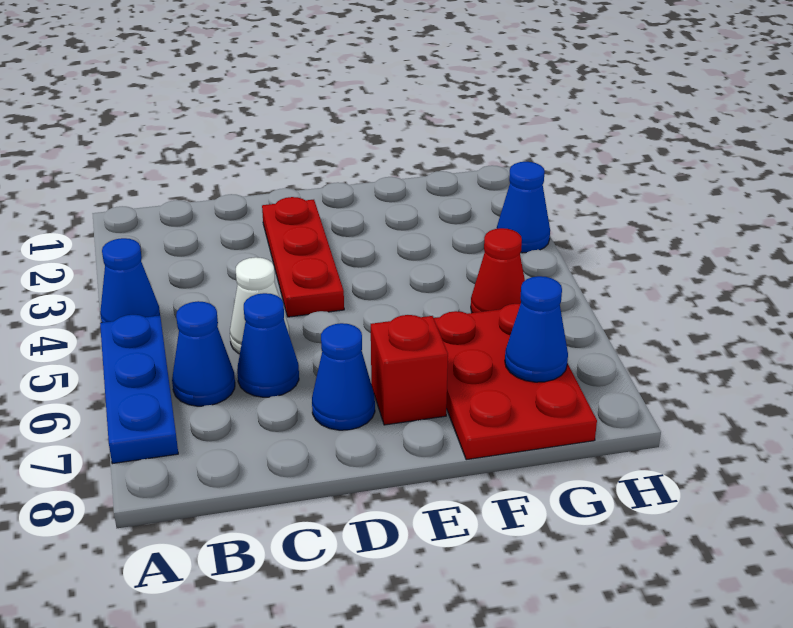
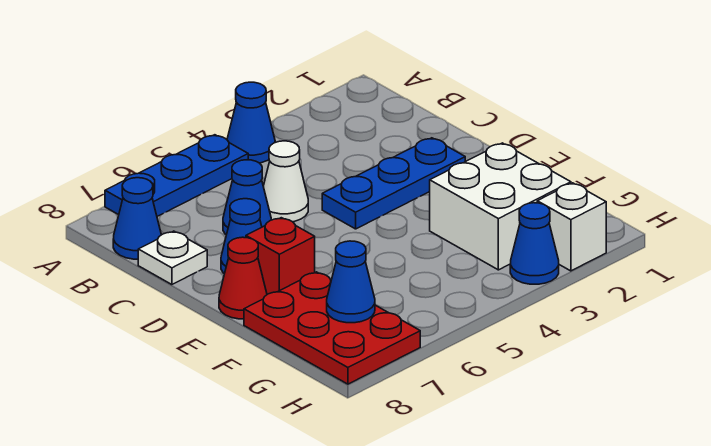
blue cone B6 level 1 -> blue cone B8 level 1
none -> white plate C8 level 1
red plate D2:D4 level 1 -> blue plate D2:D4 level 1
none -> white brick F2:G3 level 1
red plate F6:G8 level 1 -> red plate F7:H8 level 1
red cone G5 level 1 -> red cone E8 level 1
none -> white brick H2 level 1

